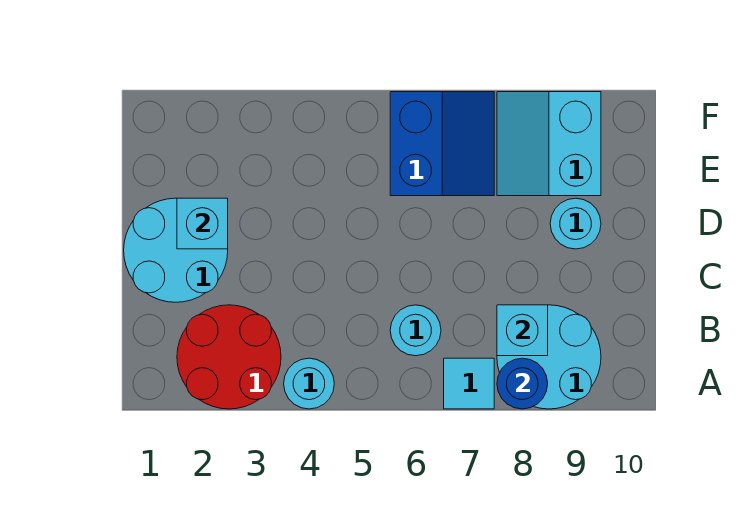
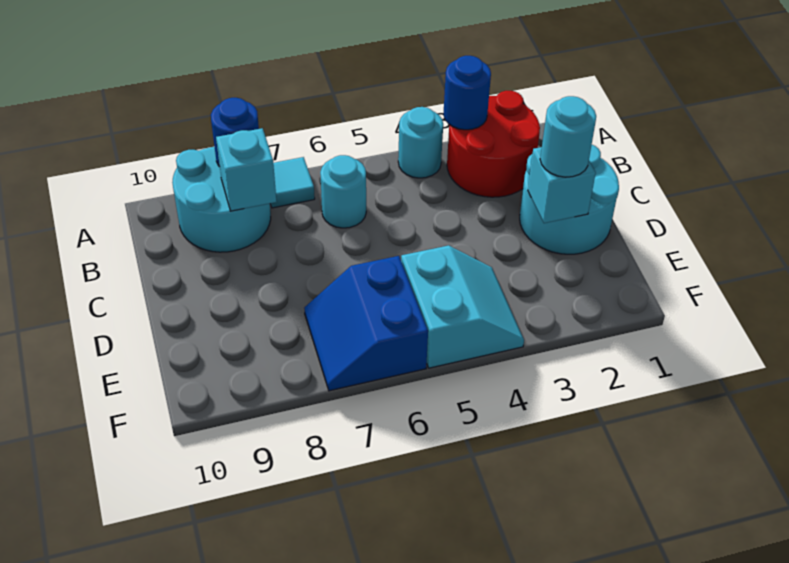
none -> blue round brick A3 level 2
cyan round brick D9 level 1 -> cyan round brick D2 level 3
cyan slope E8:F9 level 1 top 9 -> cyan slope E4:F5 level 1 top 5

